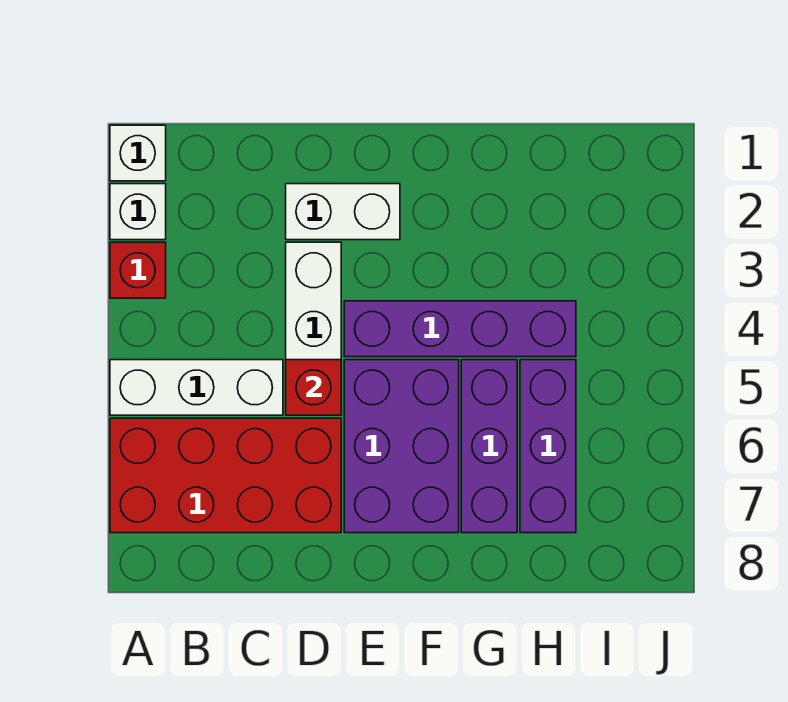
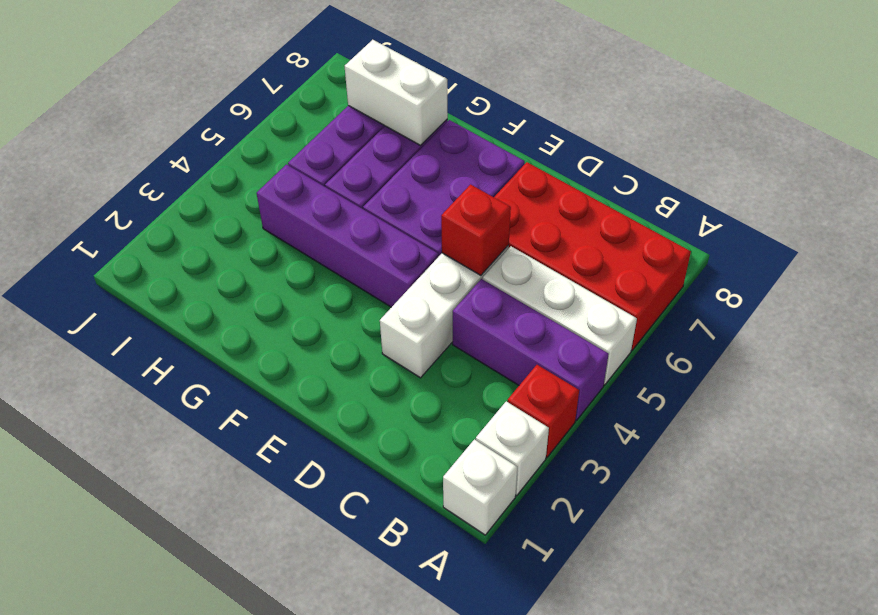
none -> purple brick A4:C4 level 1
white brick D2:E2 level 1 -> white brick G7:H7 level 2

